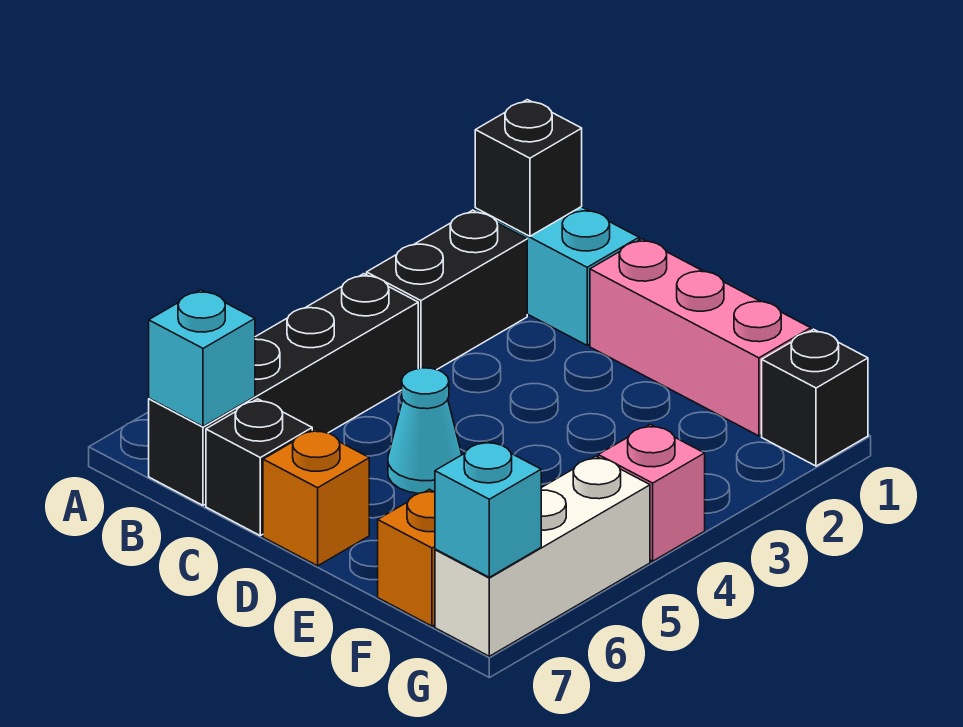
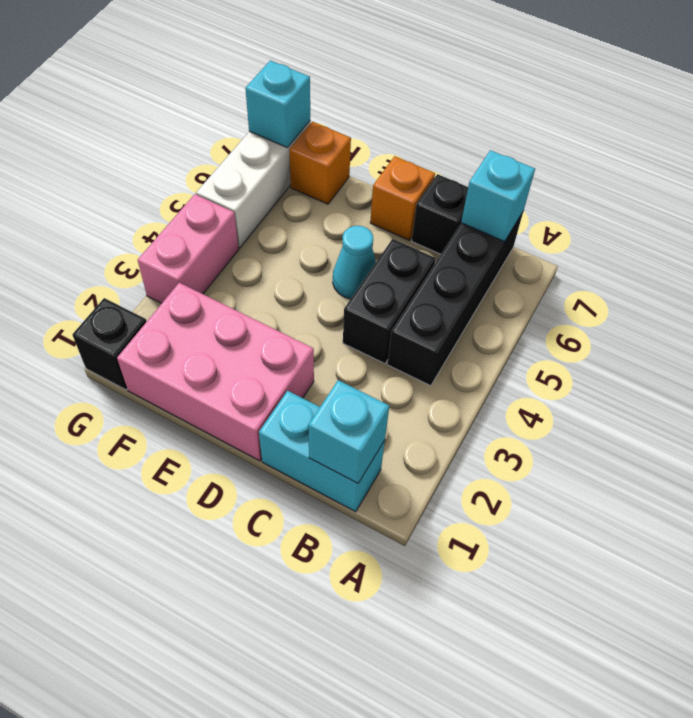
black brick B1 level 2 -> cyan brick B1 level 2
black brick B2:B3 level 1 -> black brick C4:C5 level 1
pink brick D1:F1 level 1 -> pink brick D1:F2 level 1
pink brick G4 level 1 -> pink brick G3:G4 level 1

